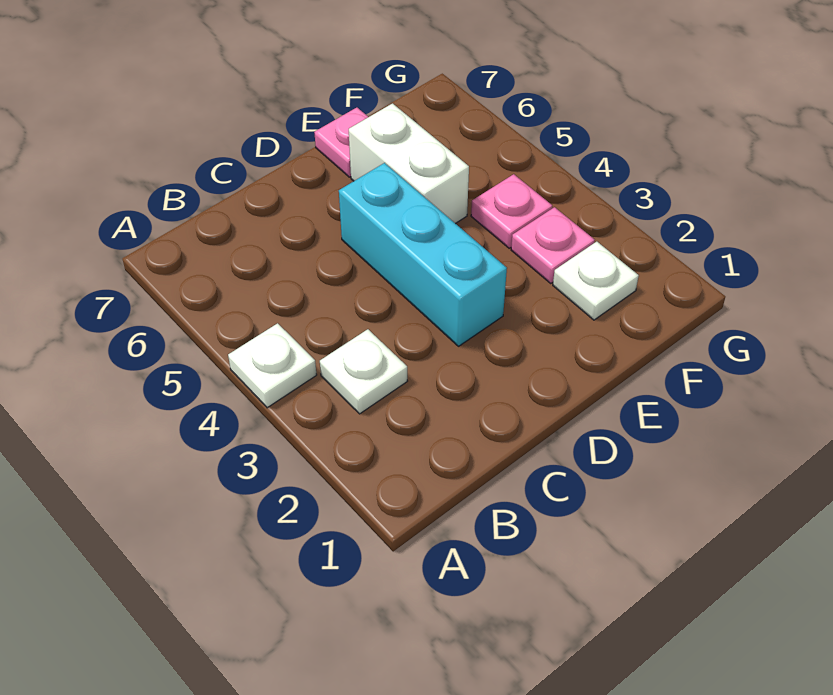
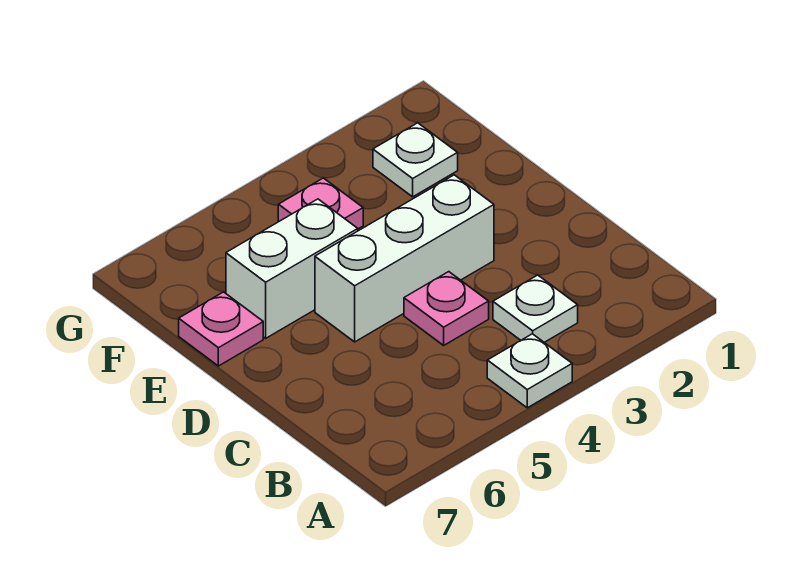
cyan brick D3:D5 level 1 -> white brick D3:D5 level 1
pink plate F3 level 1 -> pink plate C4 level 1

